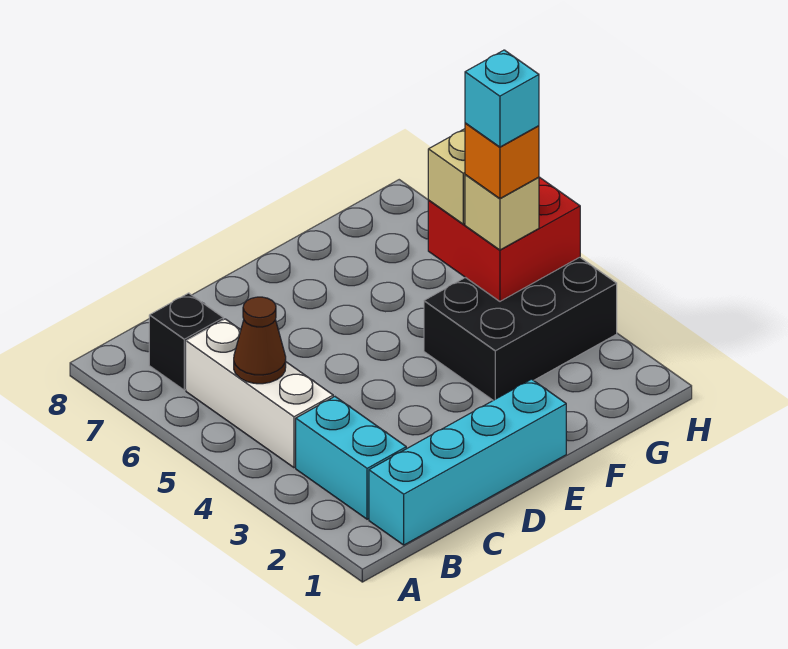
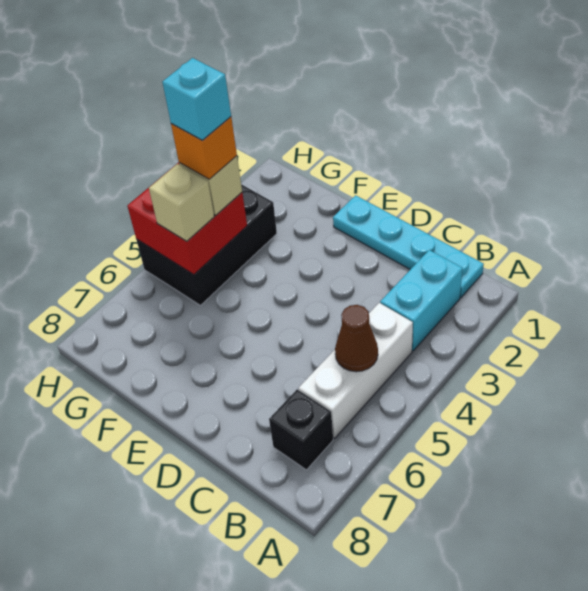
cyan brick B1:E1 level 1 -> cyan plate B1:E1 level 1
black brick F3:H4 level 1 -> black brick G3:H5 level 1

